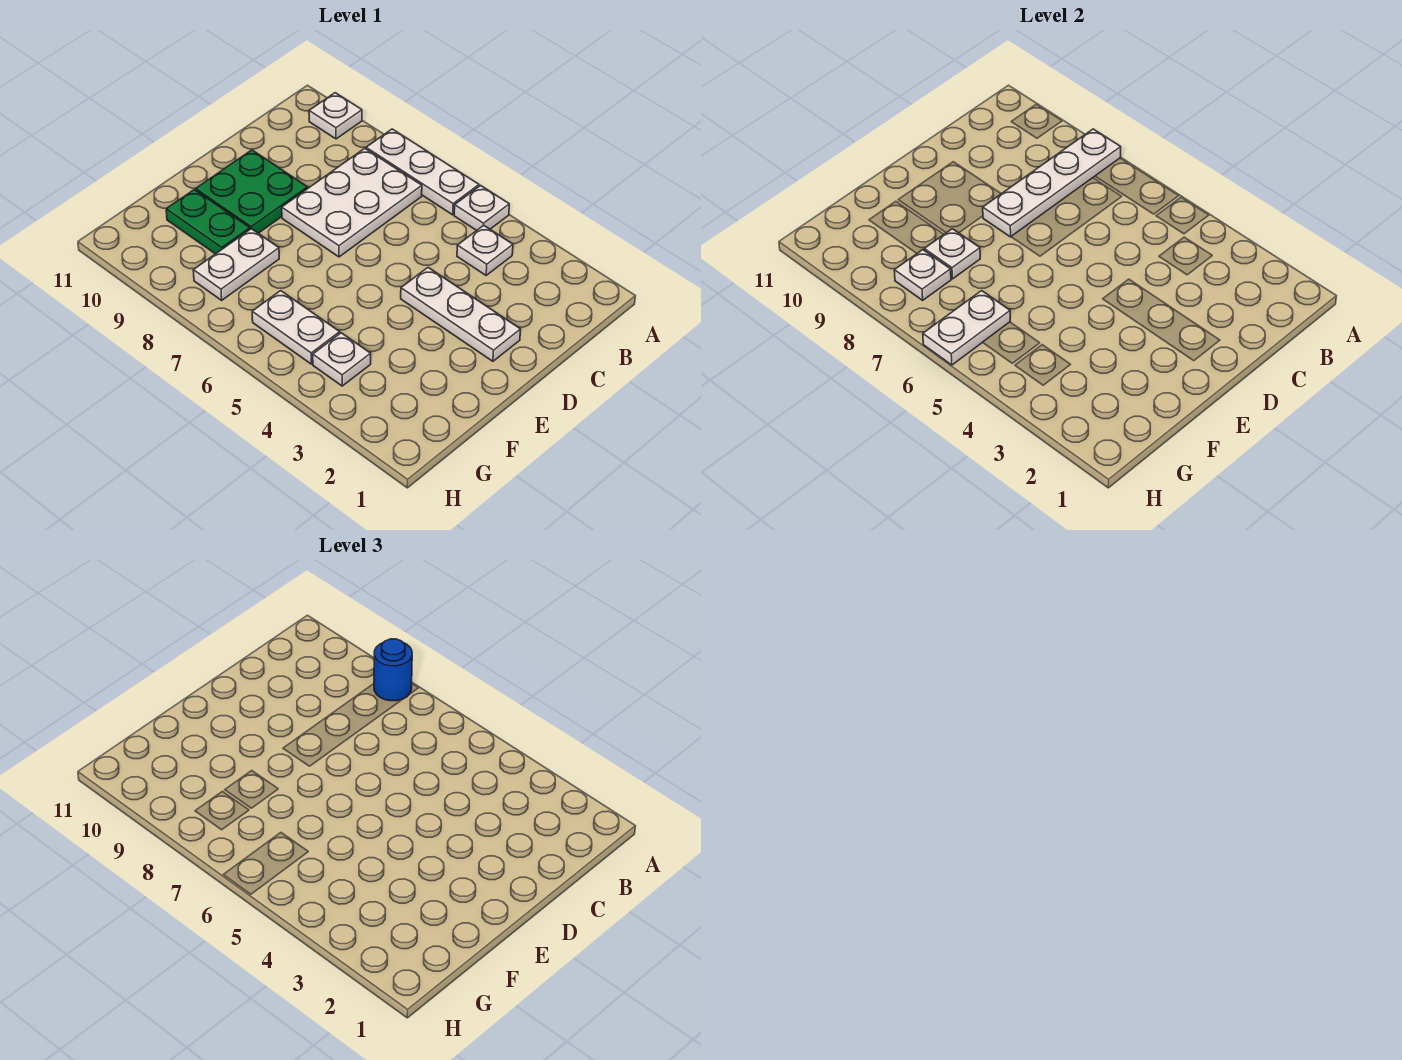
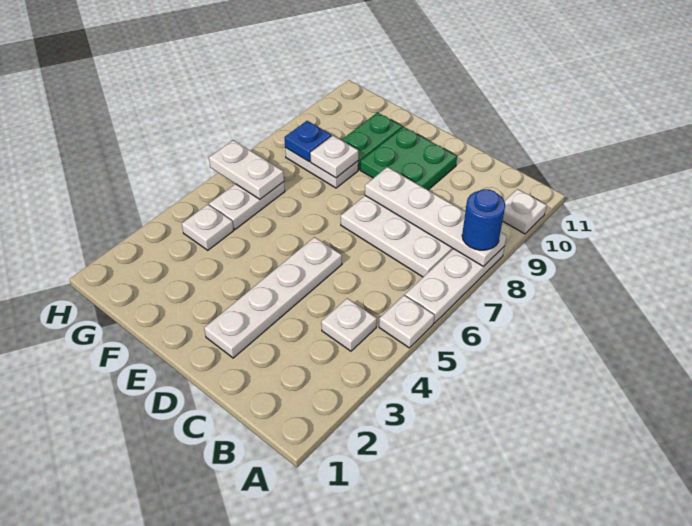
white plate D2:D4 level 1 -> white plate D2:D5 level 1
white plate G8 level 2 -> blue plate G8 level 2

